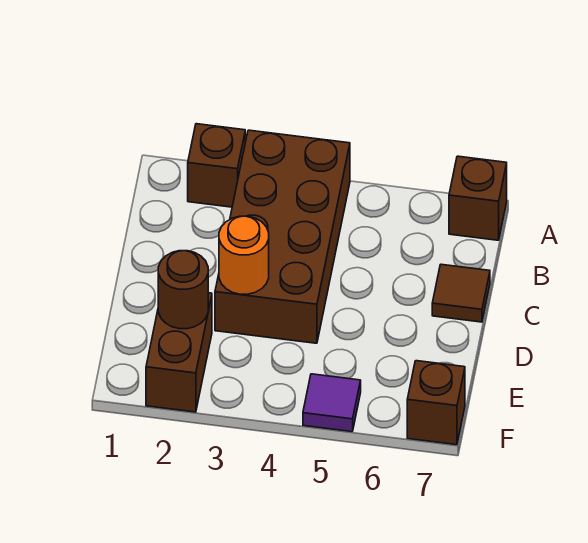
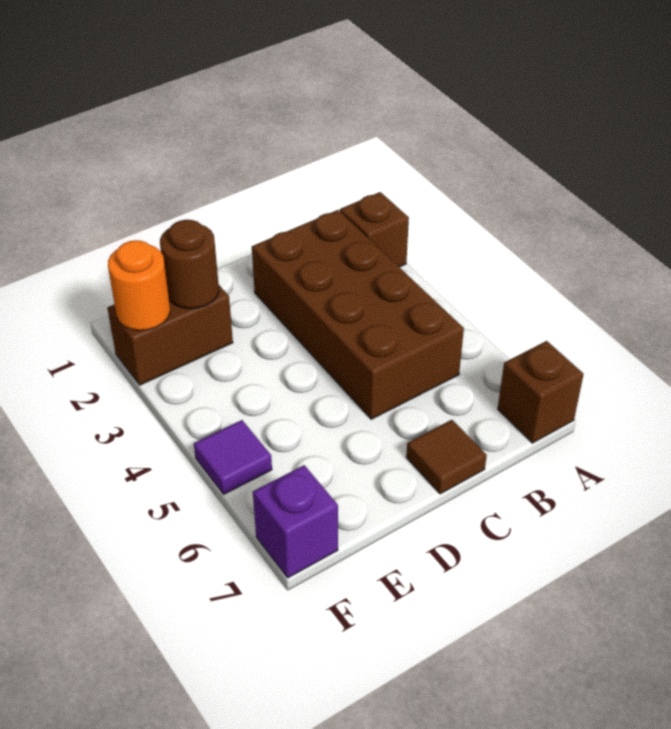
brown brick A3:D4 level 1 -> brown brick B2:C5 level 1
orange round brick D3 level 2 -> orange round brick F2 level 2
brown brick F7 level 1 -> purple brick F7 level 1

